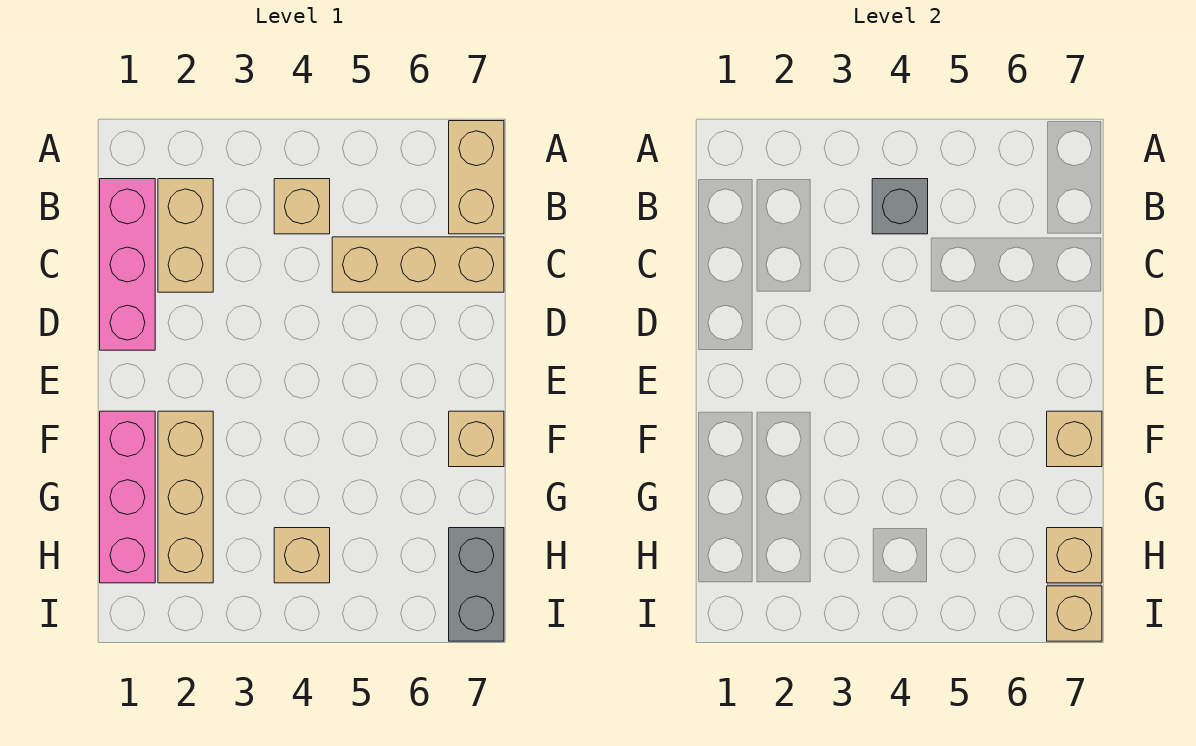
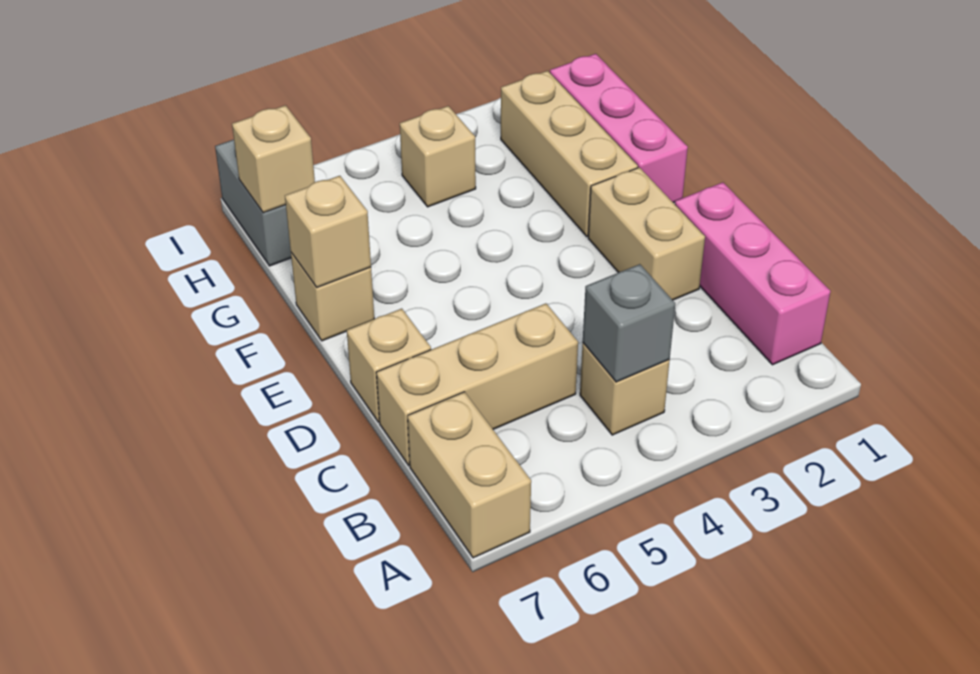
tan brick B2:C2 level 1 -> tan brick D2:E2 level 1
tan brick I7 level 2 -> tan brick D7 level 1

